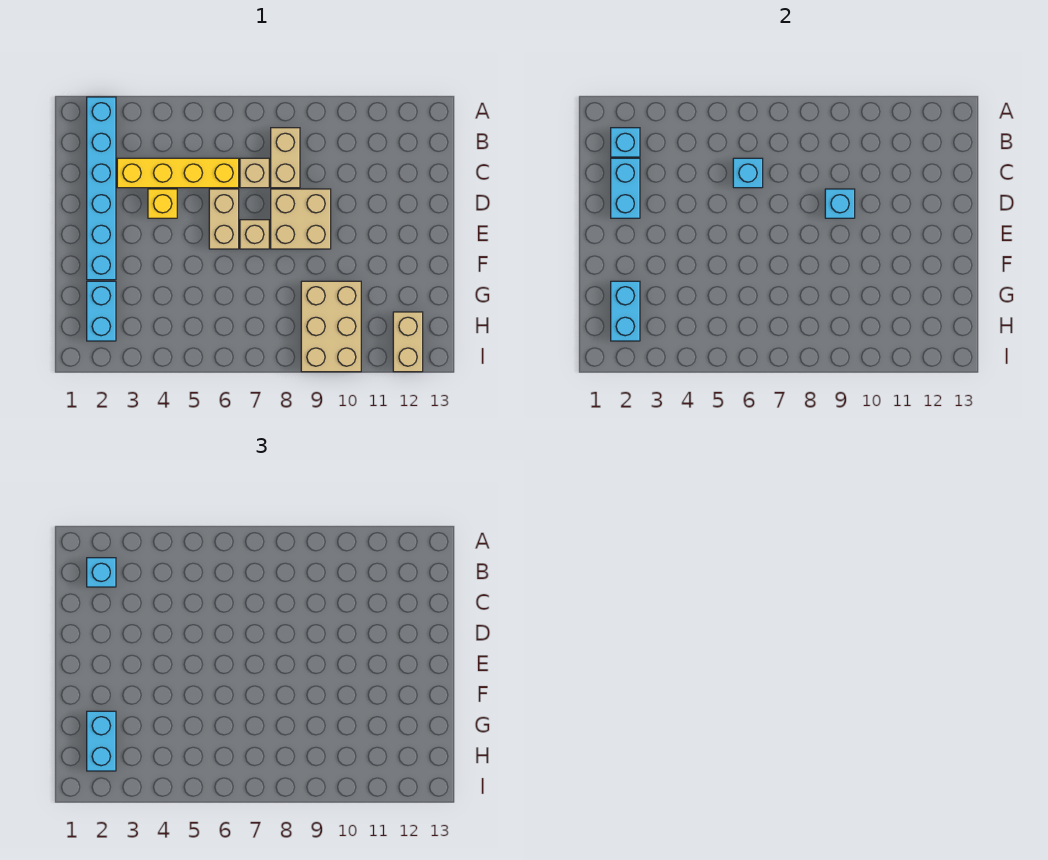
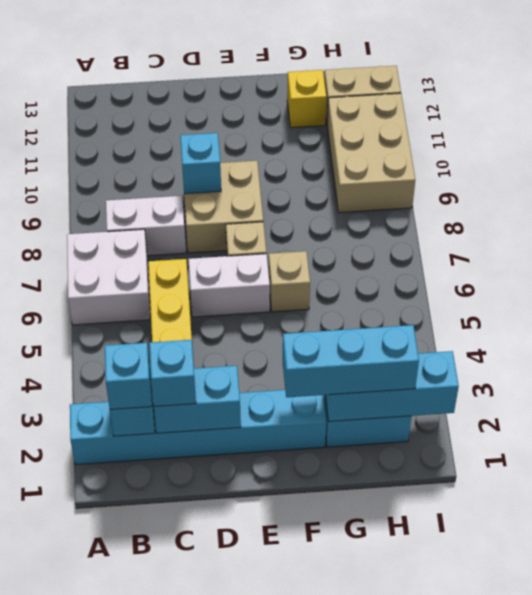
none -> white brick A6:B7 level 1
tan brick B8:C8 level 1 -> white brick B8:C8 level 1
cyan brick C6 level 2 -> cyan brick C2 level 3
tan brick C7 level 1 -> tan brick F6 level 1
yellow brick D4 level 1 -> yellow brick G12 level 1
tan brick D6:E6 level 1 -> white brick D6:E6 level 1
cyan brick G2:H2 level 2 -> cyan brick G2:I2 level 2
cyan brick G2:H2 level 3 -> cyan brick F2:H2 level 3
tan brick G9:I10 level 1 -> tan brick H9:I11 level 1

